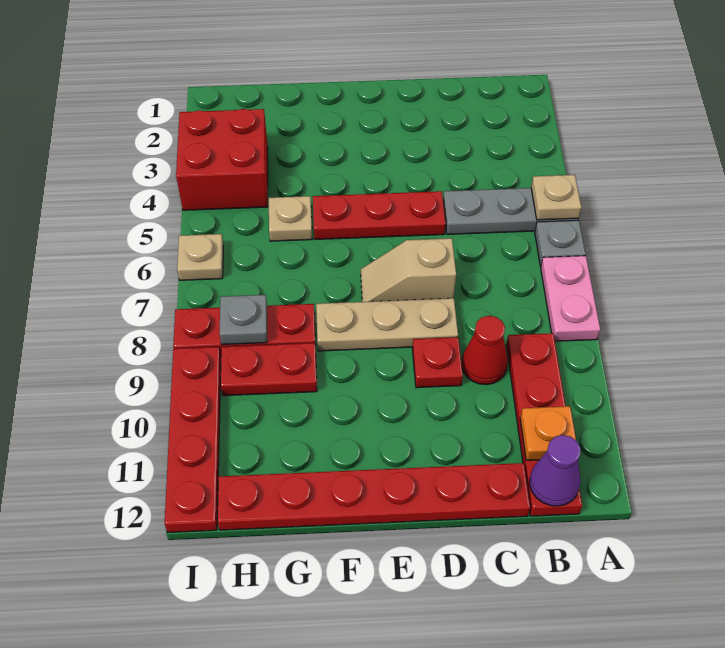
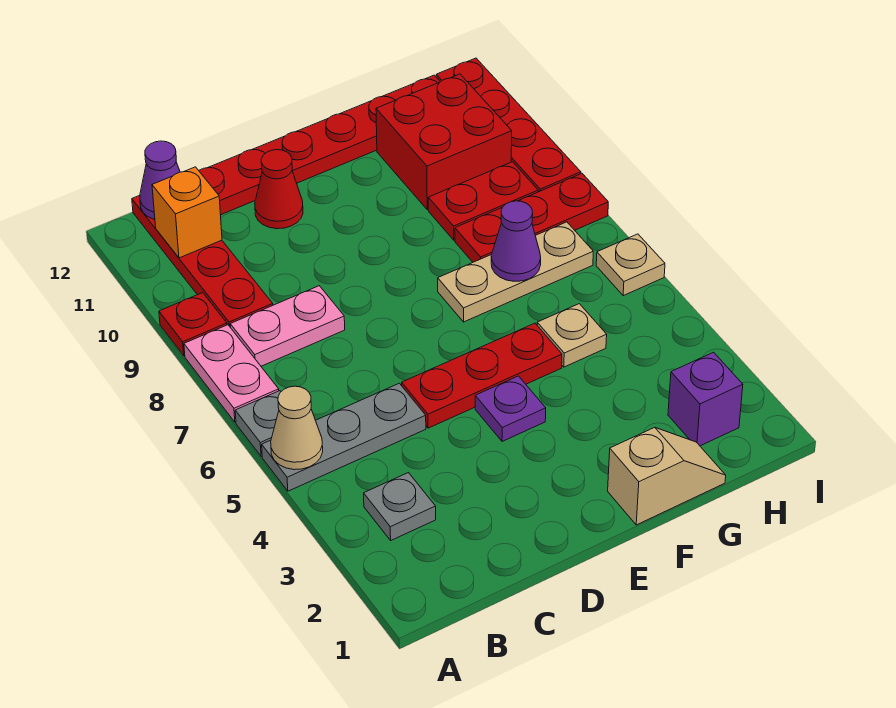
tan plate A5 level 2 -> tan cone A5 level 2
none -> pink plate B8:C8 level 1
orange plate B11 level 2 -> orange brick B11 level 2
red cone C9 level 1 -> red cone D11 level 1
tan slope D7:E7 level 1 top D -> tan slope F1:G1 level 1 top F
tan plate D8:F8 level 1 -> tan plate F7:H7 level 1
red plate D9 level 1 -> red plate A9 level 1
none -> purple plate E4 level 1
none -> purple cone G7 level 2
none -> purple brick H2 level 1
red brick H3:I4 level 1 -> red brick G10:H11 level 1
grey plate H8 level 2 -> grey plate B3 level 1

